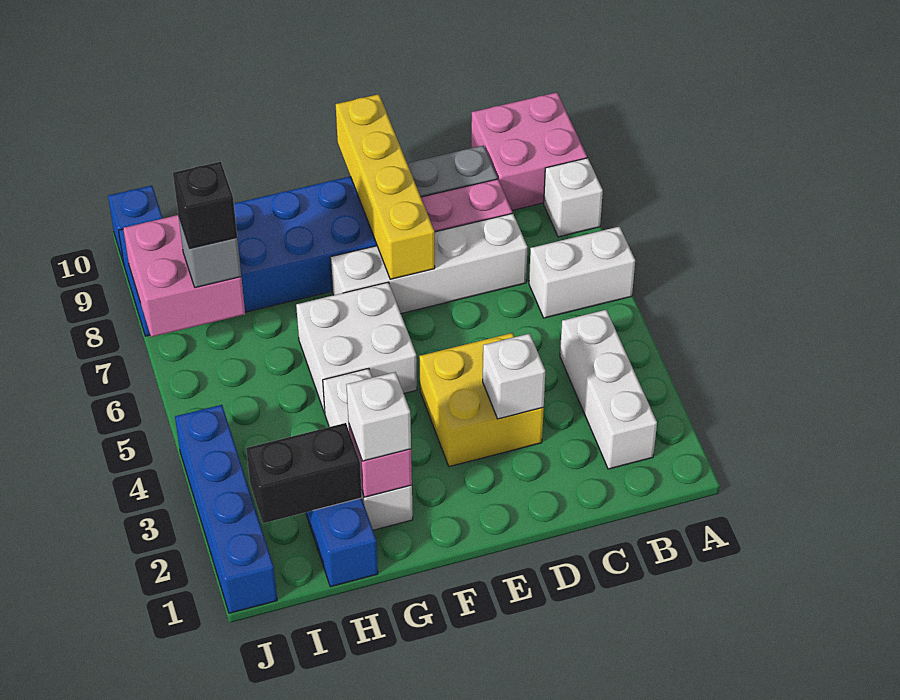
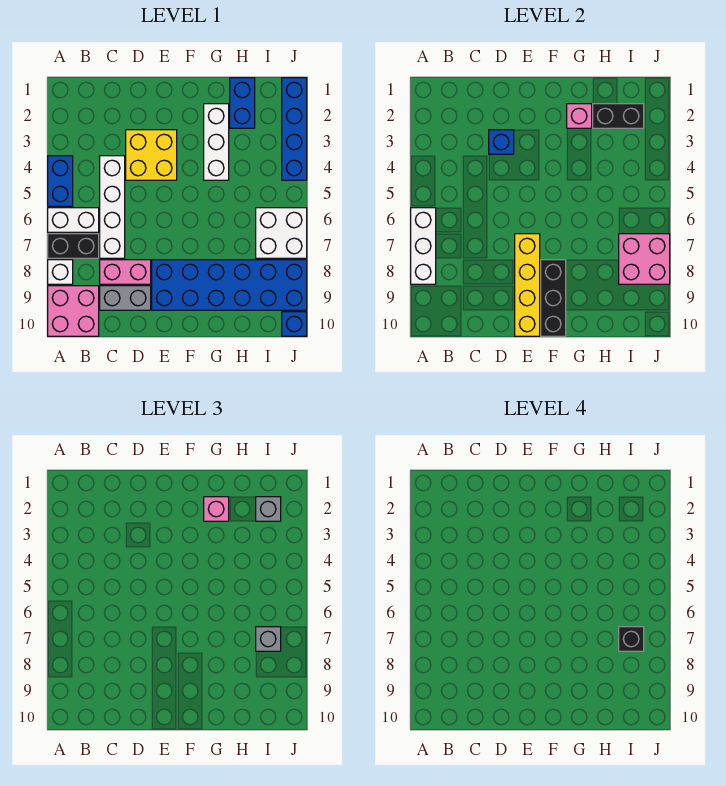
none -> blue brick A4:A5 level 1
none -> black brick A7:B7 level 1
white brick B2:B4 level 1 -> white brick A6:A8 level 2
white brick C7:F7 level 1 -> white brick C4:C7 level 1
white brick D3 level 2 -> blue brick D3 level 2
white brick F5:G6 level 1 -> white brick I6:J7 level 1
none -> black brick F8:F10 level 2
white brick G2 level 3 -> pink brick G2 level 3
none -> grey brick I2 level 3

